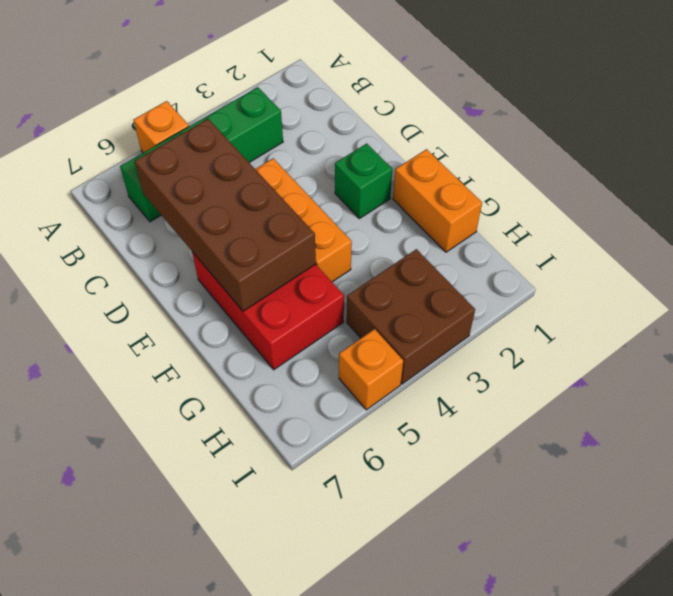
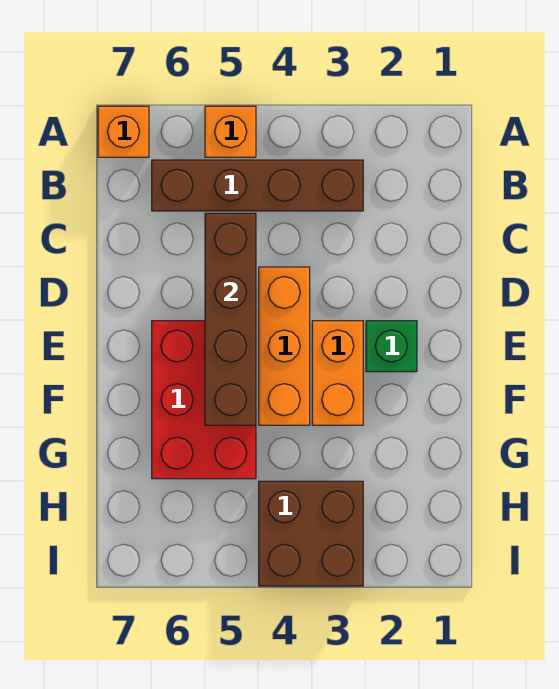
green brick B3:B6 level 1 -> brown brick B3:B6 level 1
brown brick C5:F6 level 2 -> brown brick C5:F5 level 2
orange brick F1:G1 level 1 -> orange brick E3:F3 level 1
orange brick I5 level 1 -> orange brick A7 level 1

